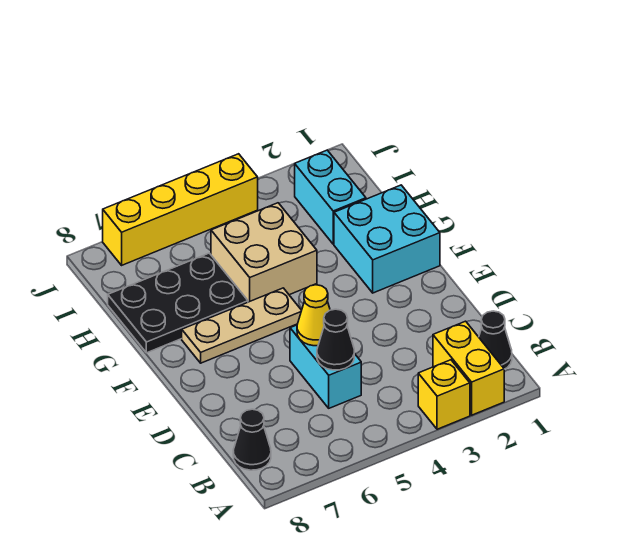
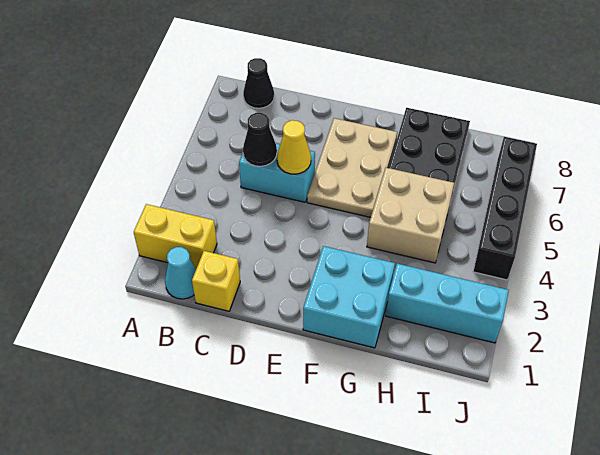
yellow brick A3 level 1 -> yellow brick C1 level 1
black cone B1 level 1 -> cyan cone B1 level 1
tan plate F5:F7 level 1 -> tan plate E5:F7 level 1
cyan brick H2:I2 level 1 -> cyan brick H2:J2 level 1
yellow brick J4:J7 level 1 -> black brick J4:J7 level 1

